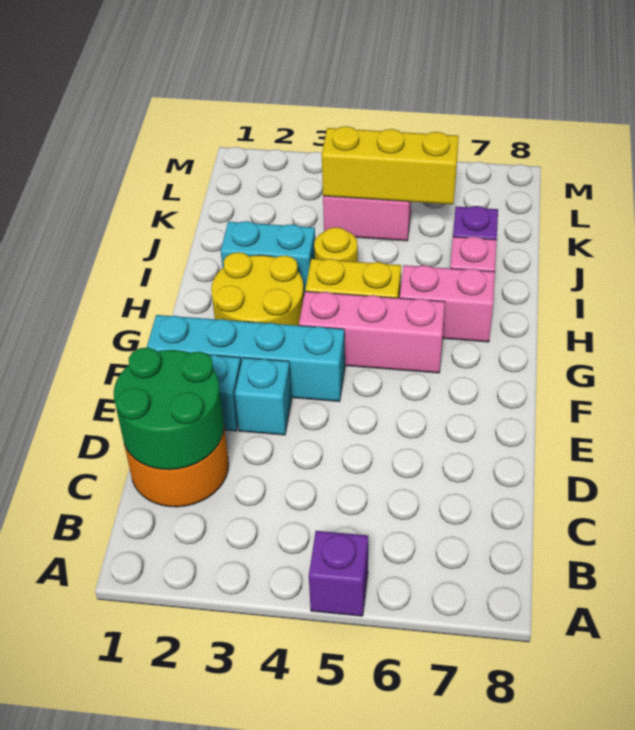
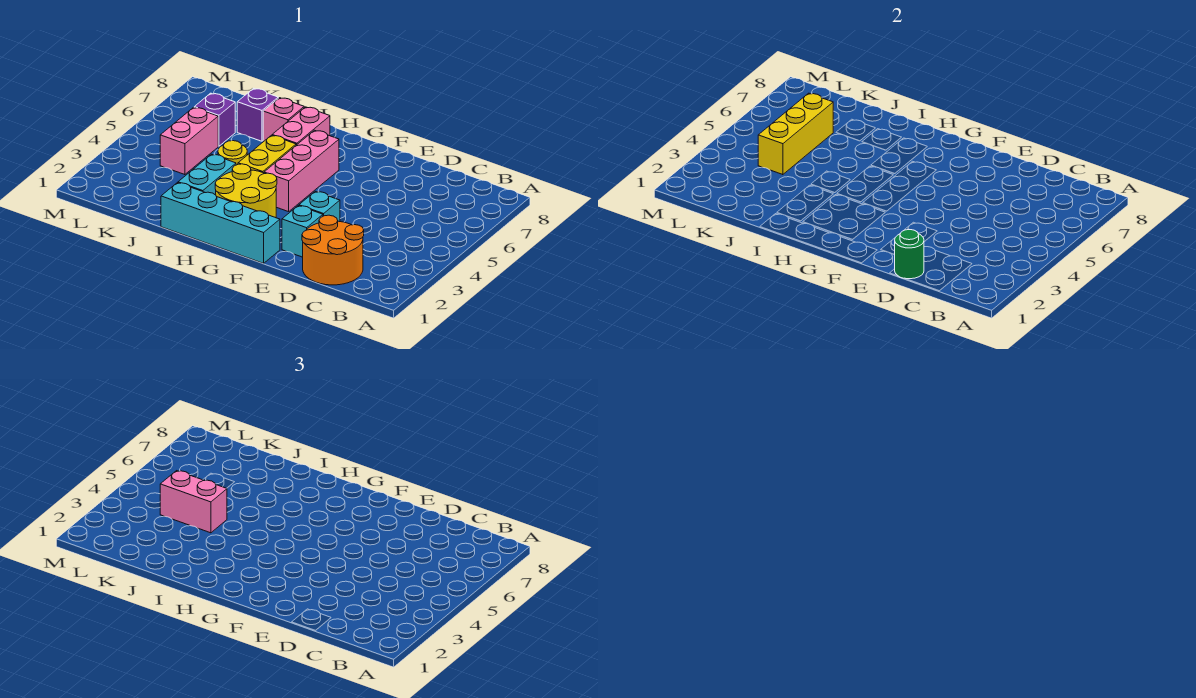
purple brick A5 level 1 -> purple brick K6 level 1
green round brick C1:D2 level 2 -> green round brick D1 level 2
cyan brick F1:F4 level 1 -> cyan brick F1:I1 level 1
none -> pink brick J4:K4 level 3

